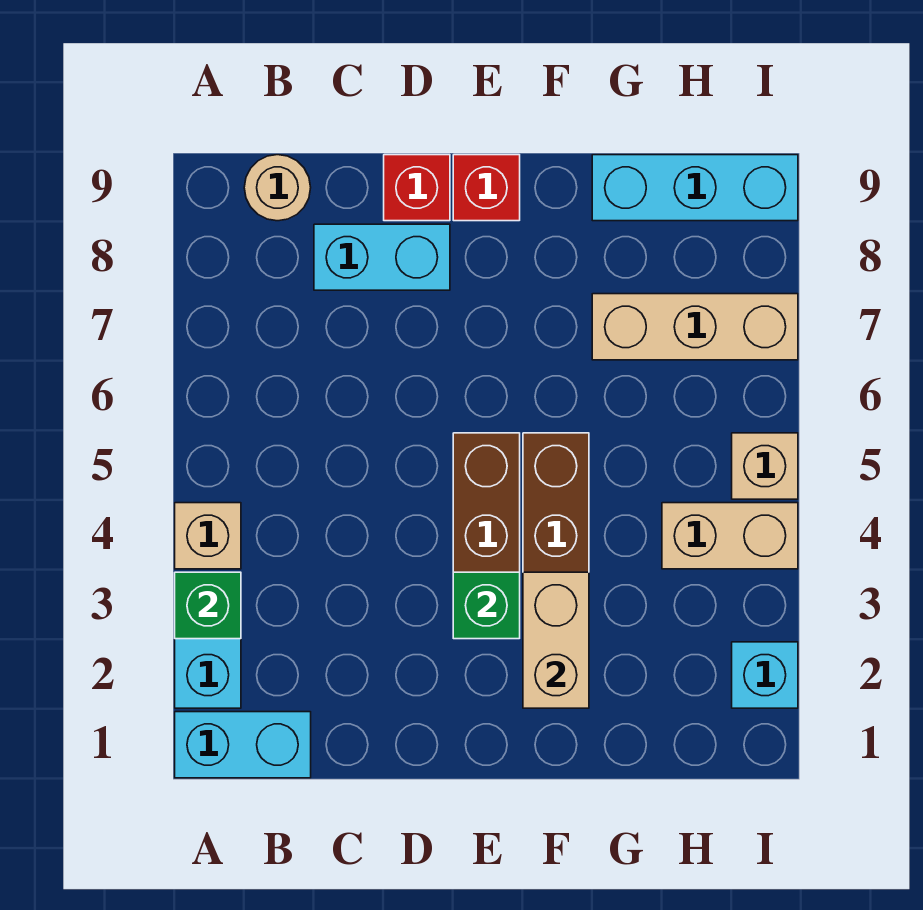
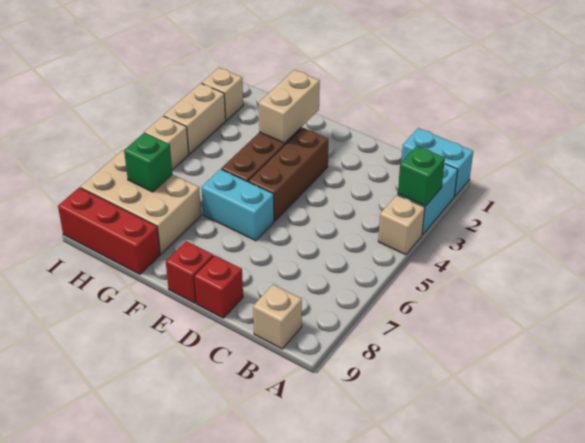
tan round brick B9 level 1 -> tan brick B9 level 1
cyan brick C8:D8 level 1 -> cyan brick E6:F6 level 1
green brick E3 level 2 -> green brick H7 level 2
tan brick G7:I7 level 1 -> tan brick G7:I8 level 1
cyan brick G9:I9 level 1 -> red brick G9:I9 level 1
tan brick H4:I4 level 1 -> tan brick I3:I4 level 1
cyan brick I2 level 1 -> tan brick I2 level 1

